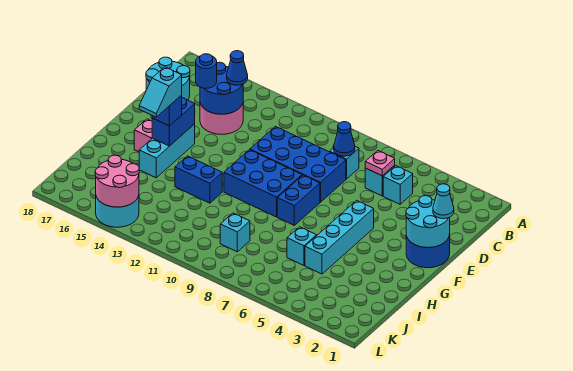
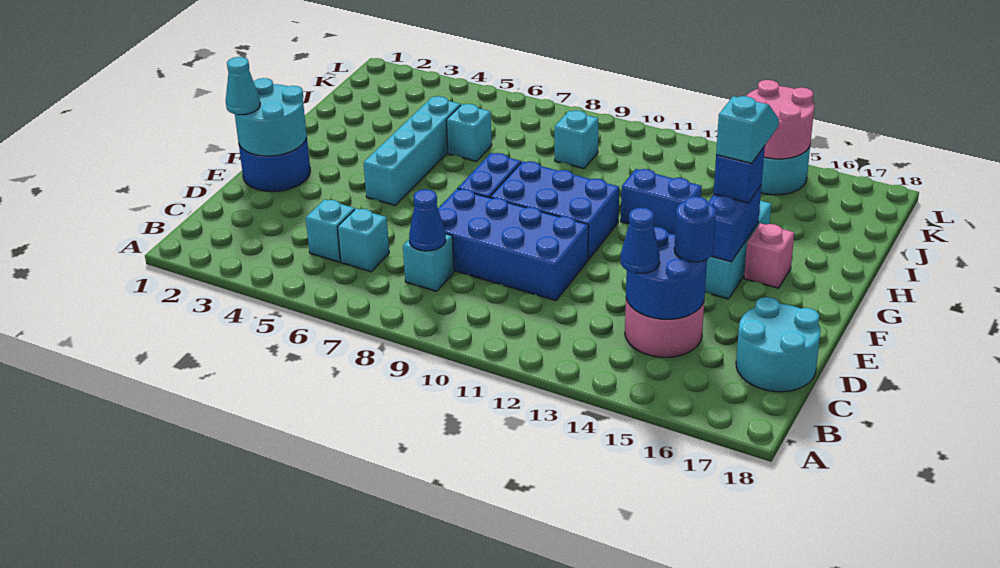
pink plate C6 level 2 -> none

